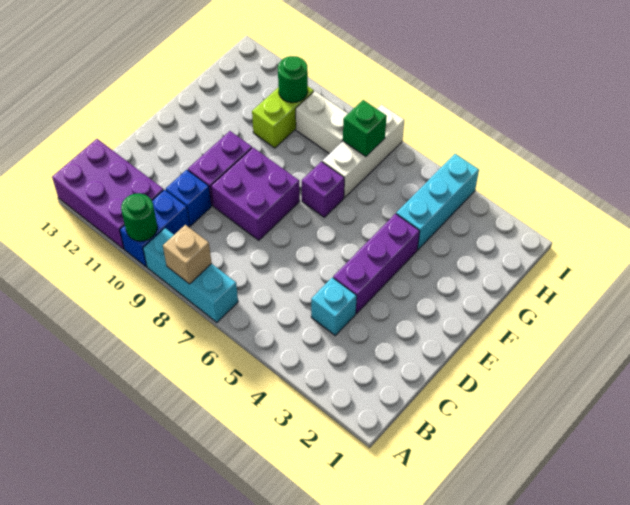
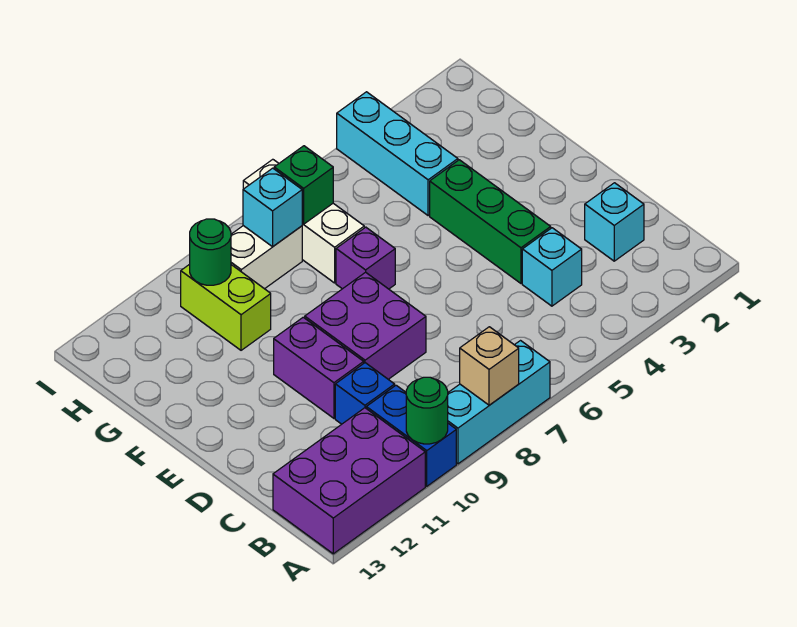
none -> cyan brick C2 level 1
purple brick D4:F4 level 1 -> green brick D4:F4 level 1
none -> cyan brick H8 level 2

